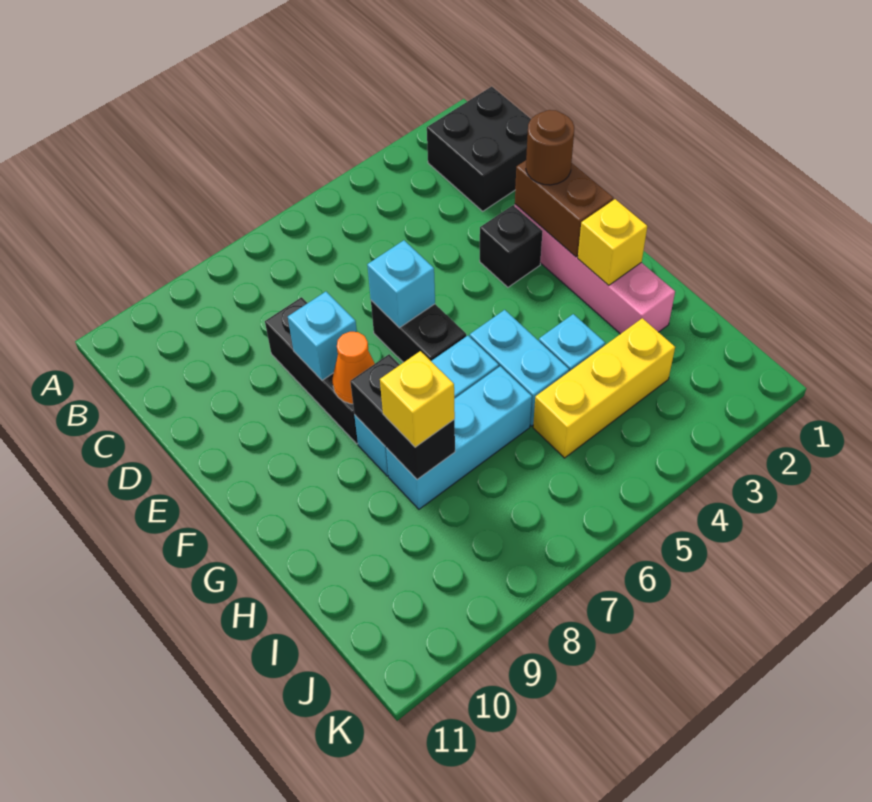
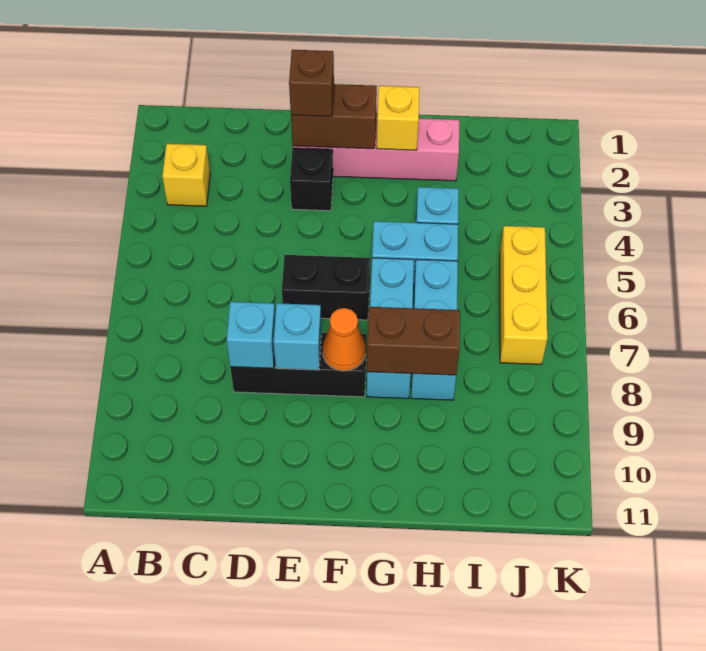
black brick B1:C2 level 1 -> none
brown round brick E2 level 3 -> brown brick E2 level 3
cyan brick E6 level 2 -> cyan brick D8 level 2
black brick G8:H8 level 2 -> brown brick G8:H8 level 2
yellow brick H8 level 3 -> yellow brick B3 level 1
yellow brick I3:I5 level 1 -> yellow brick J5:J7 level 1

